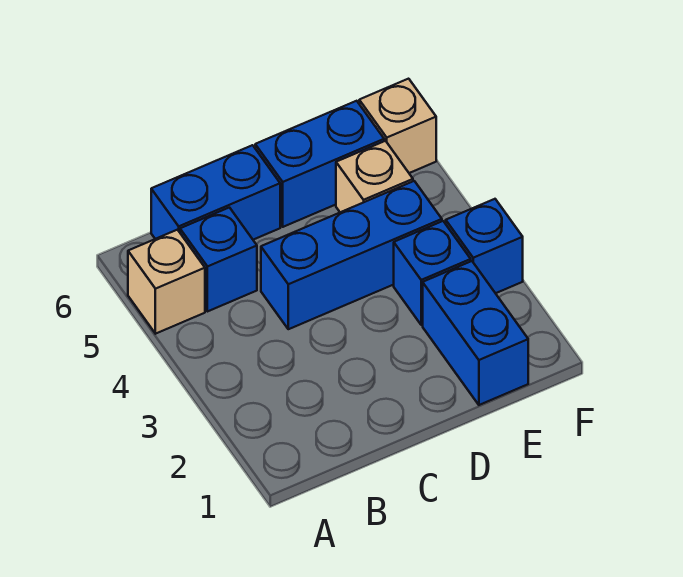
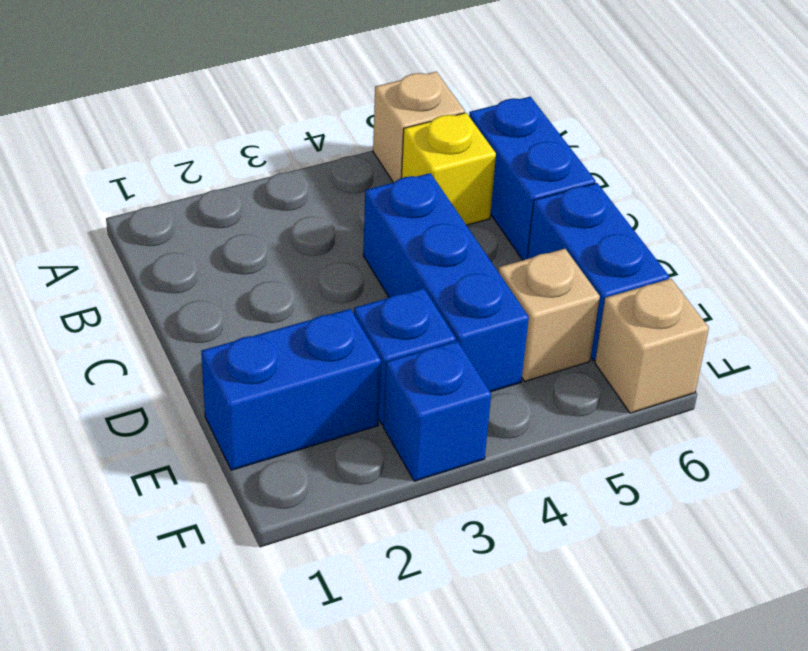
blue brick B5 level 1 -> yellow brick B5 level 1

